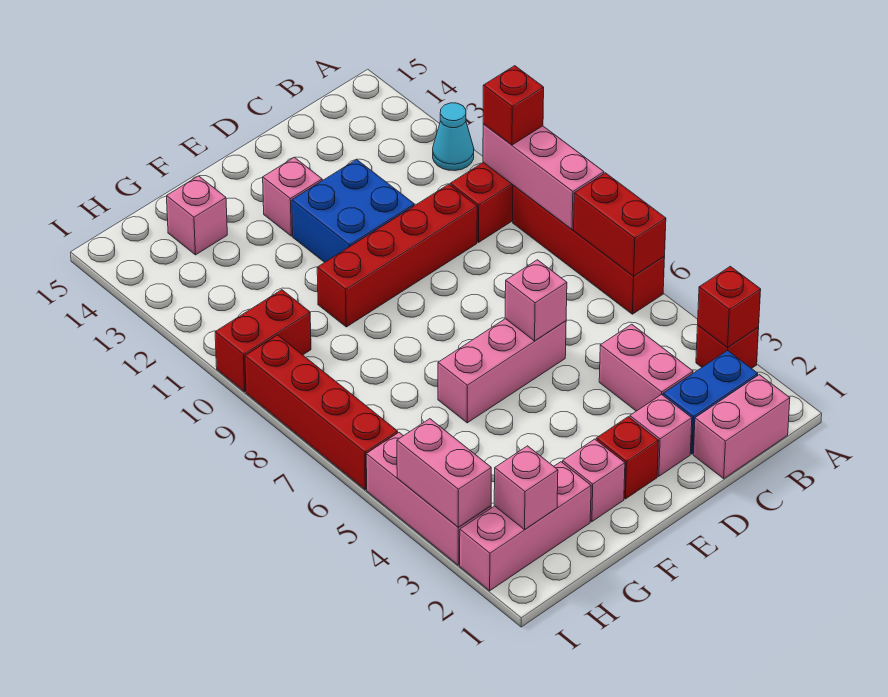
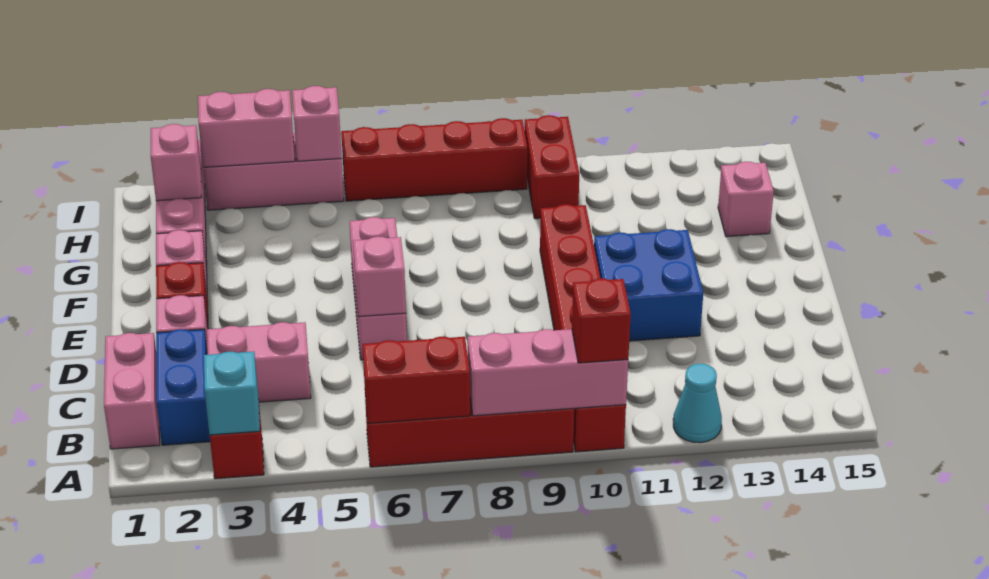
red brick A3 level 2 -> cyan brick A3 level 2
pink brick E13 level 1 -> pink brick I5 level 2

